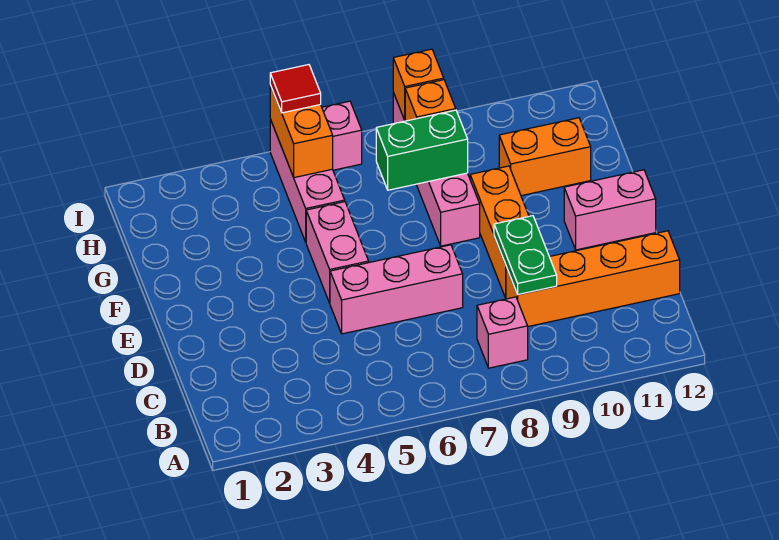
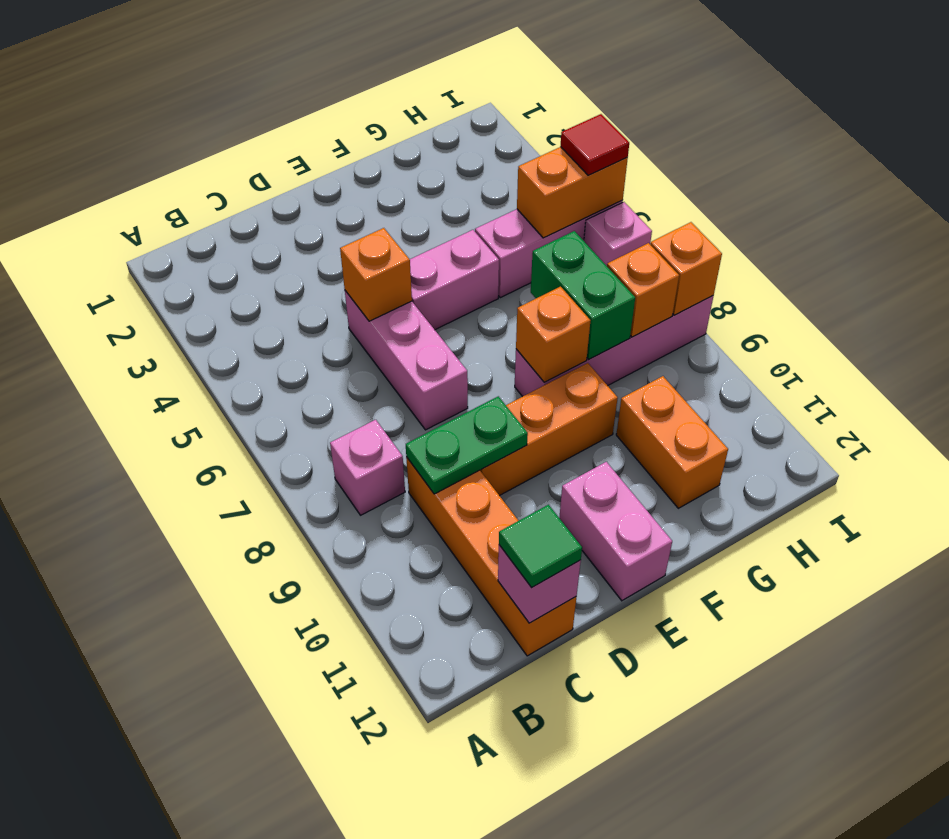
none -> pink brick C12 level 2
none -> green tile C12 level 3
none -> orange brick D5 level 2
none -> orange brick F8 level 2

